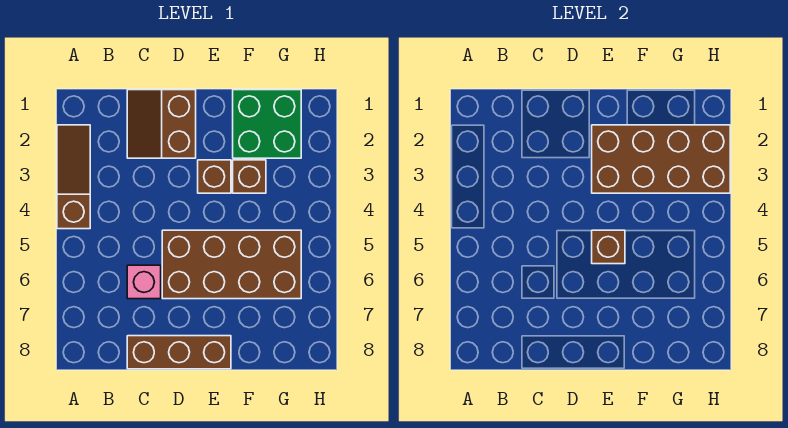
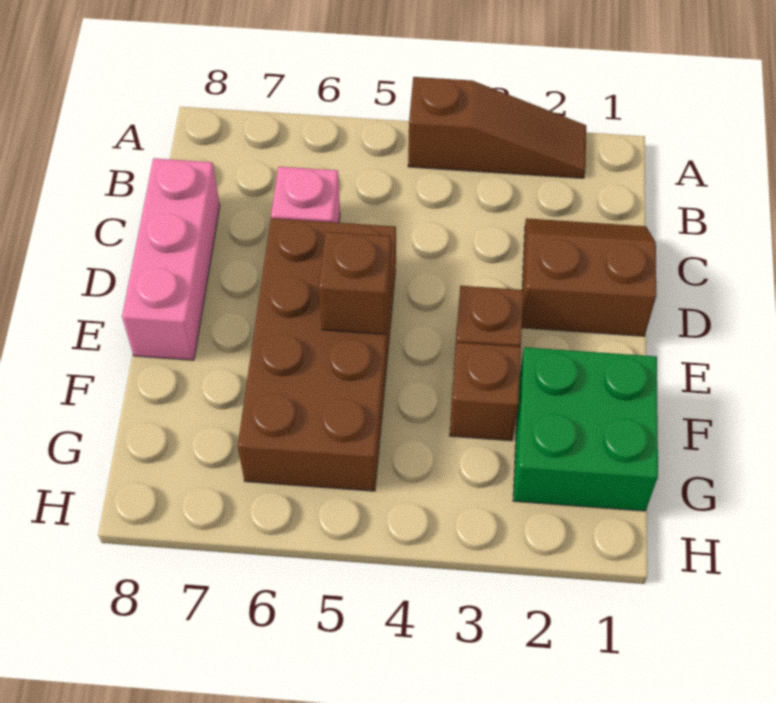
brown brick C8:E8 level 1 -> pink brick C8:E8 level 1
brown brick E2:H3 level 2 -> none

